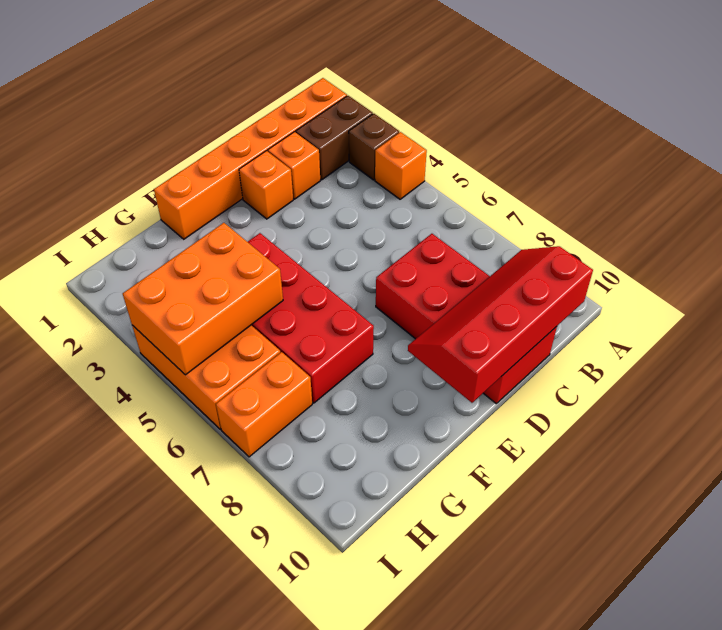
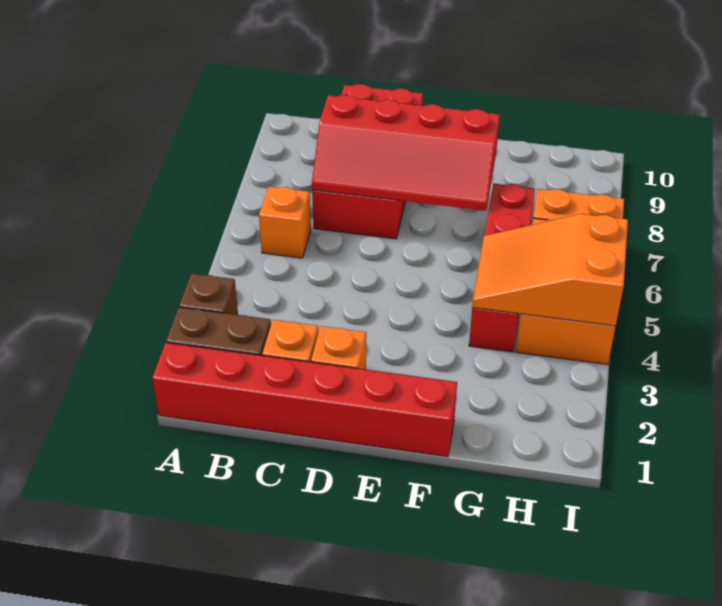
orange brick A1:F1 level 1 -> red brick A1:F1 level 1
orange brick A4 level 1 -> orange brick B6 level 1
red slope B9:E10 level 2 top 10 -> red slope C7:F8 level 2 top 8
red brick F4:G7 level 1 -> red brick G4:G7 level 1
orange brick G4:I5 level 2 -> orange slope G4:I5 level 2 top I

